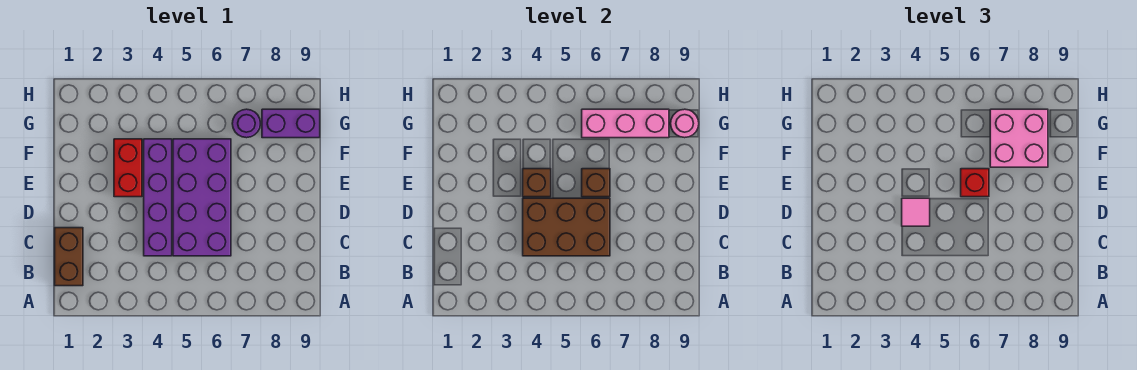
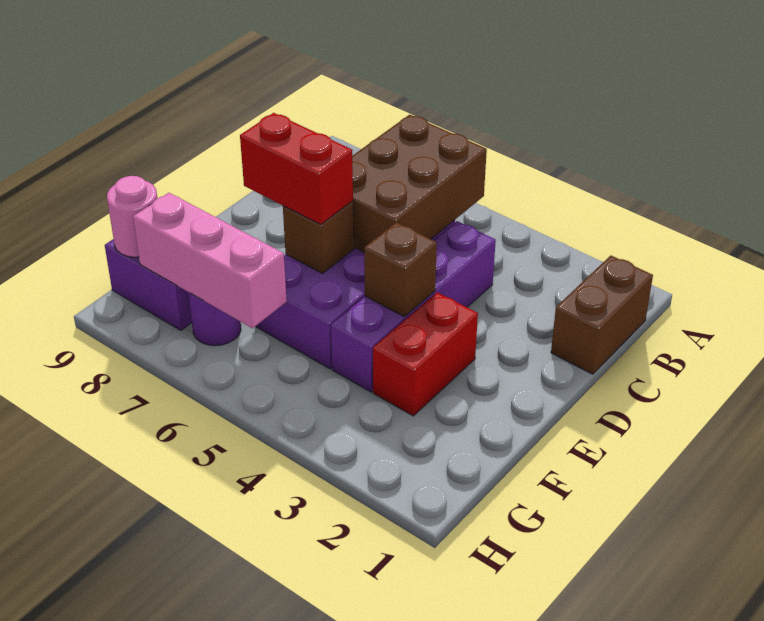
brown brick C4:D6 level 2 -> brown brick B5:D6 level 2
pink tile D4 level 3 -> none
red brick E6 level 3 -> red brick E6:E7 level 3
pink brick F7:G8 level 3 -> none

